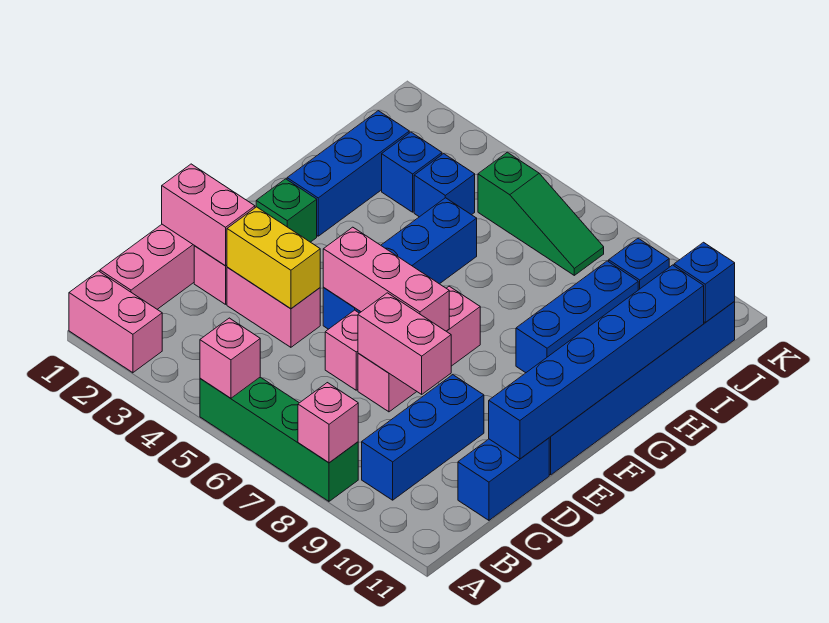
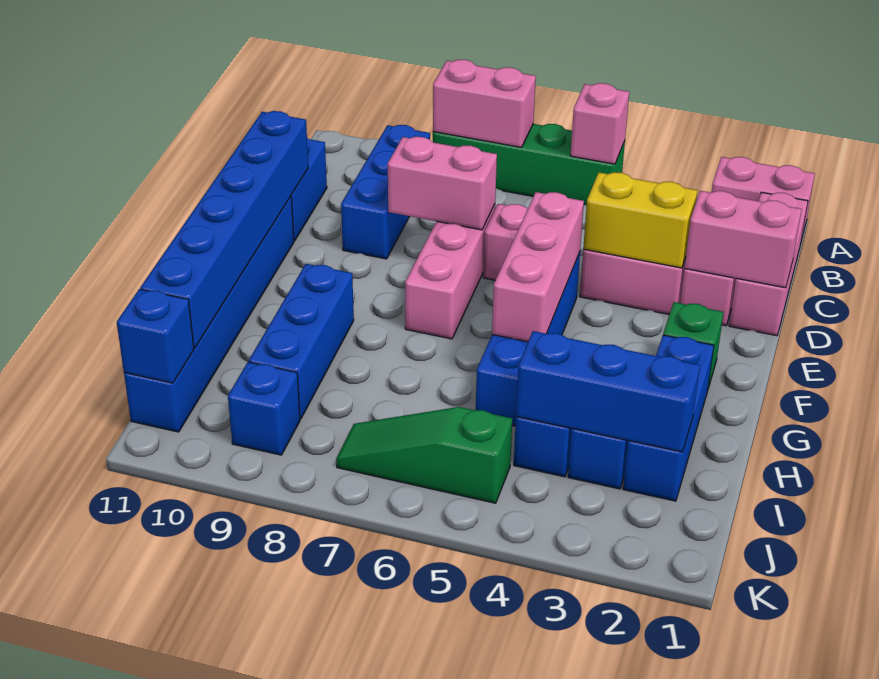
pink brick A8 level 2 -> pink brick A7:A8 level 2
pink brick E5:E7 level 2 -> pink brick E5:G5 level 2
none -> blue brick I2:I4 level 2

